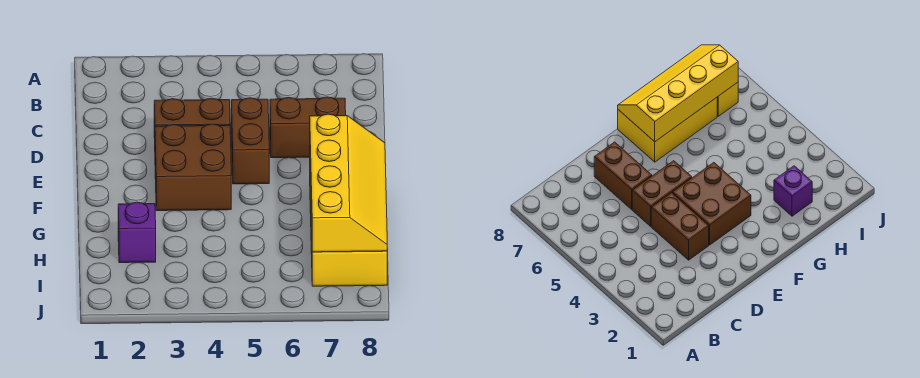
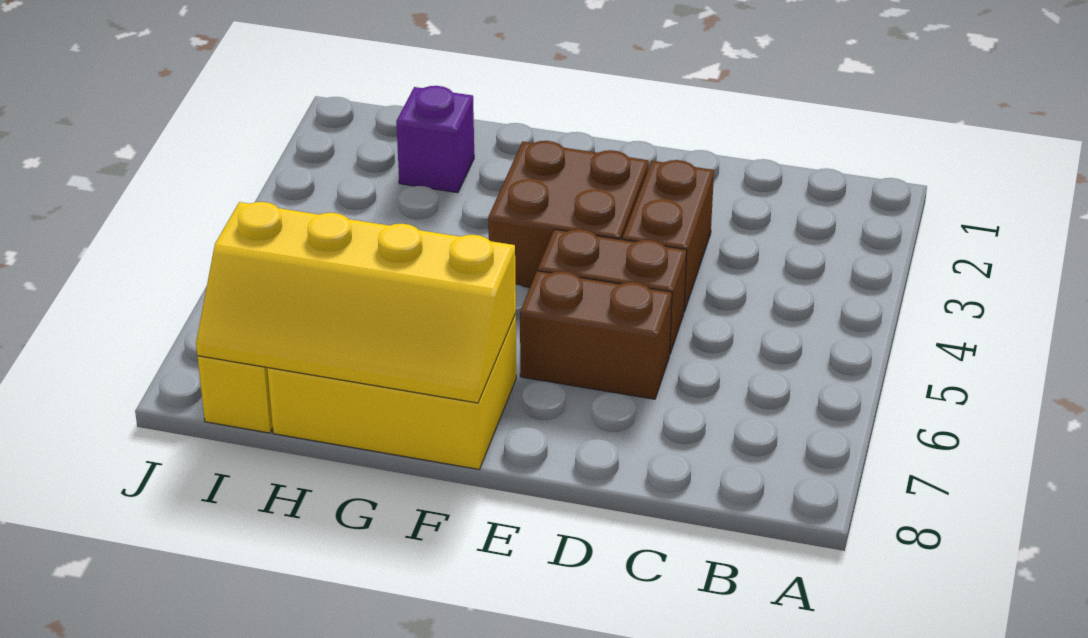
brown brick D6:D7 level 1 -> brown brick D6:E6 level 1

